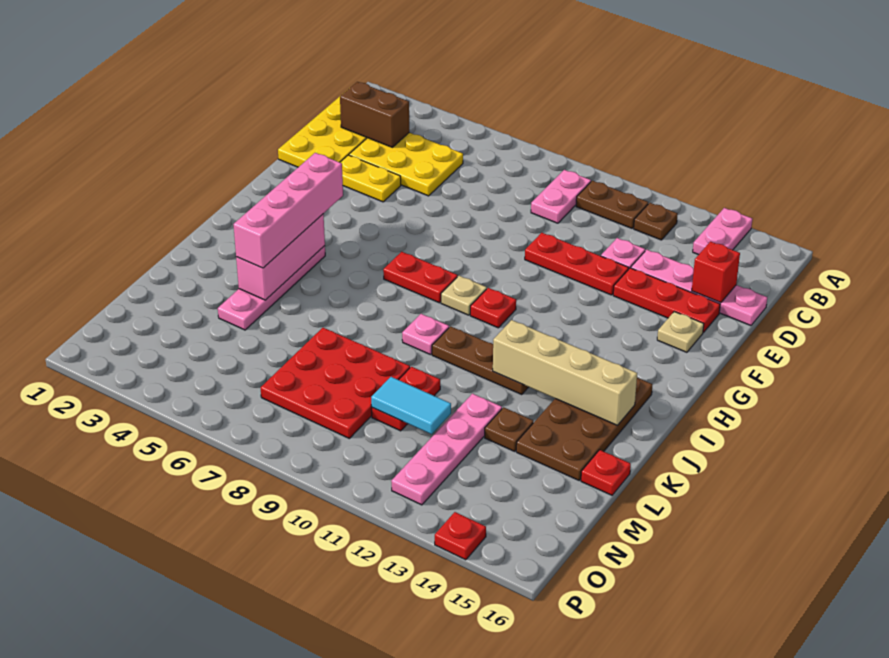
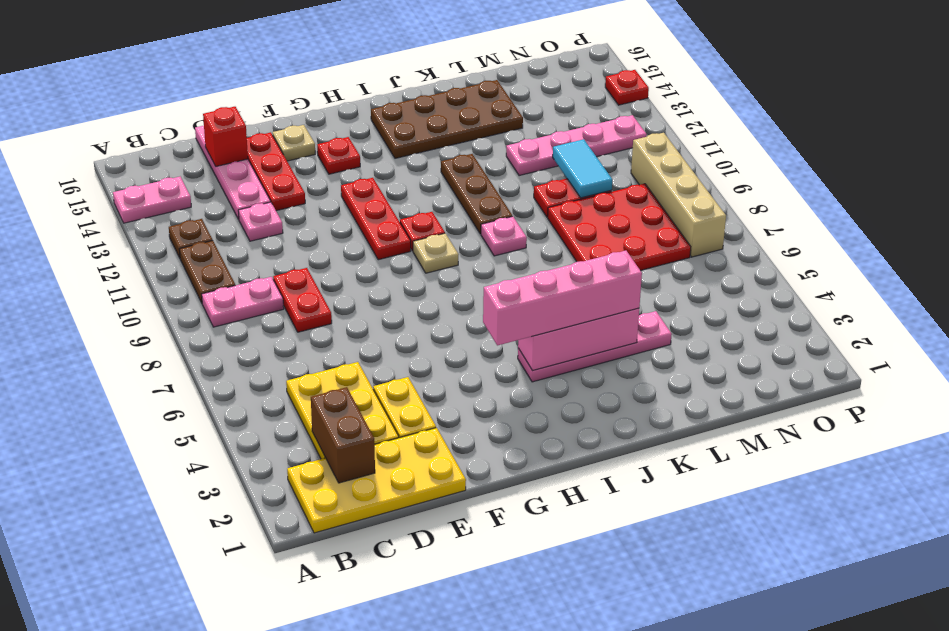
red plate E10:E12 level 1 -> red plate G10:G12 level 1
red plate H7:H8 level 1 -> red plate D8:D9 level 1
tan brick J12:J15 level 2 -> tan brick O7:O10 level 1
brown plate L13 level 1 -> none
red plate L16 level 1 -> red plate G14 level 1

